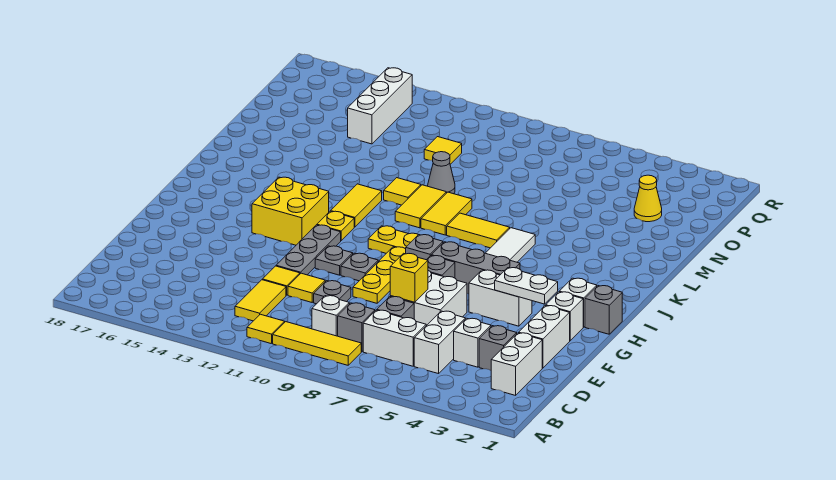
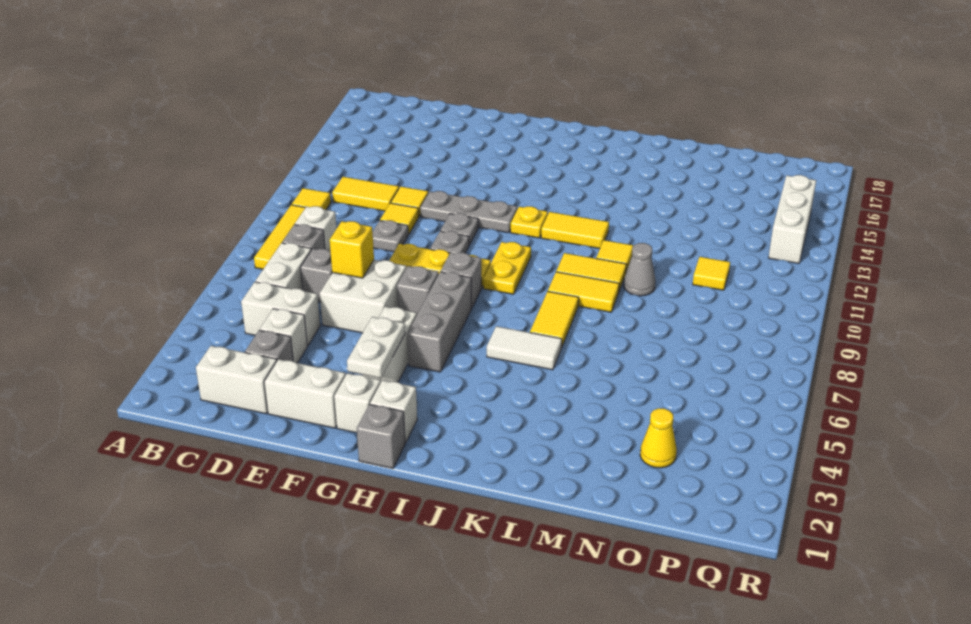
yellow brick H13:I14 level 1 -> none
white brick O14:Q14 level 1 -> white brick Q13:Q15 level 1

